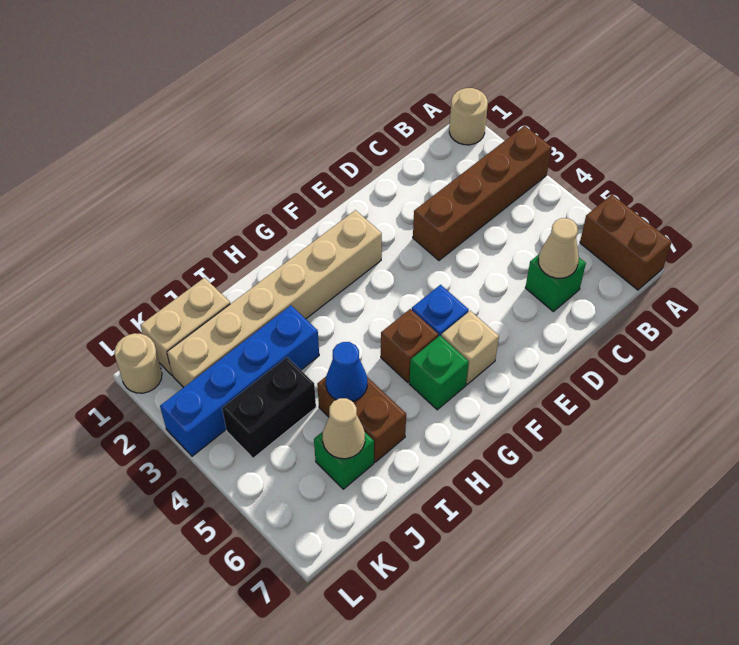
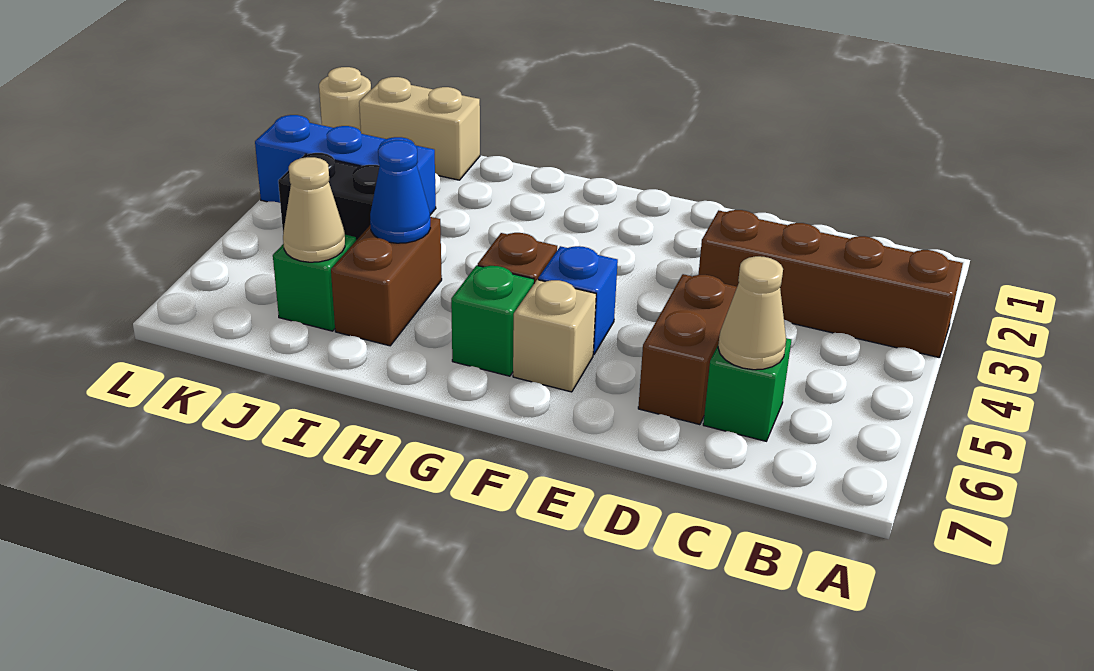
tan round brick A1 level 1 -> none
brown brick A6:A7 level 1 -> brown brick D5:D6 level 1
tan brick F2:K2 level 1 -> none
blue brick I3:L3 level 1 -> blue brick J3:L3 level 1

